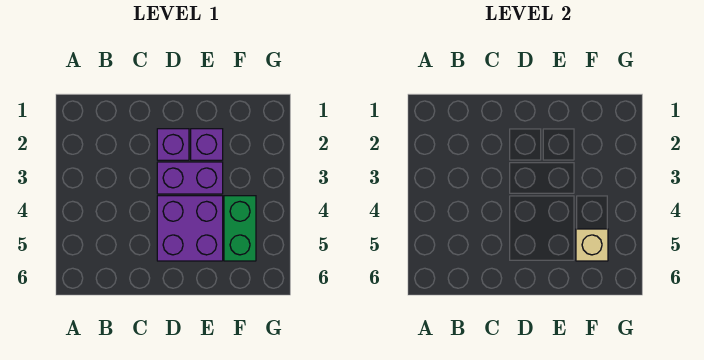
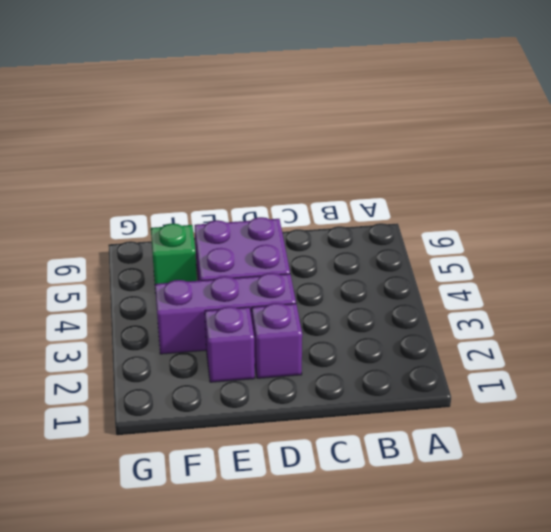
purple brick D3:E3 level 1 -> purple brick D3:F3 level 1
green brick F4:F5 level 1 -> green brick F5 level 1
tan brick F5 level 2 -> none

